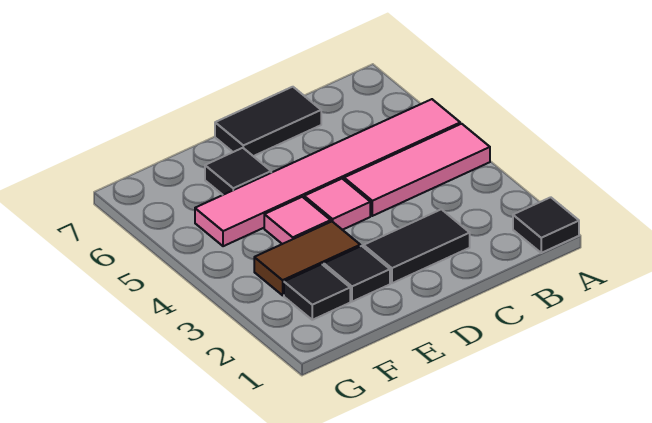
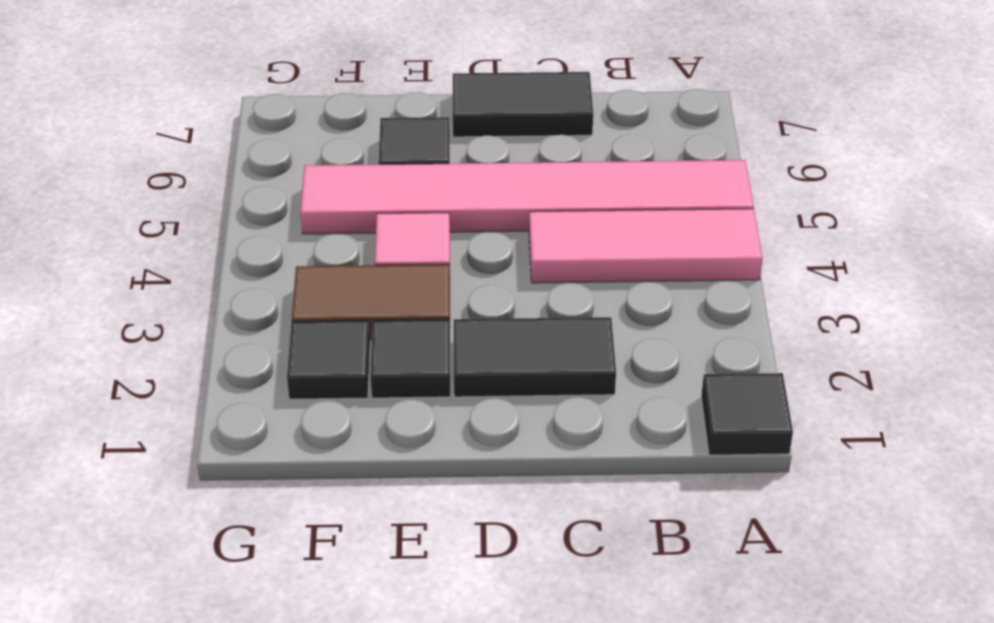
pink tile D4 level 1 -> none

